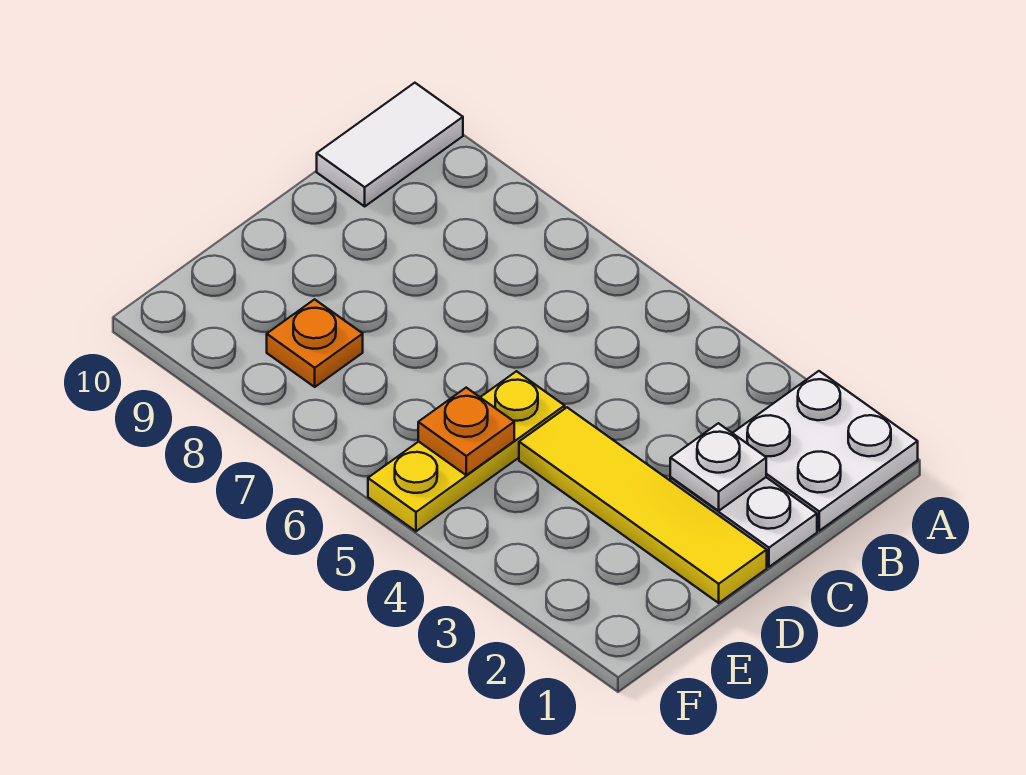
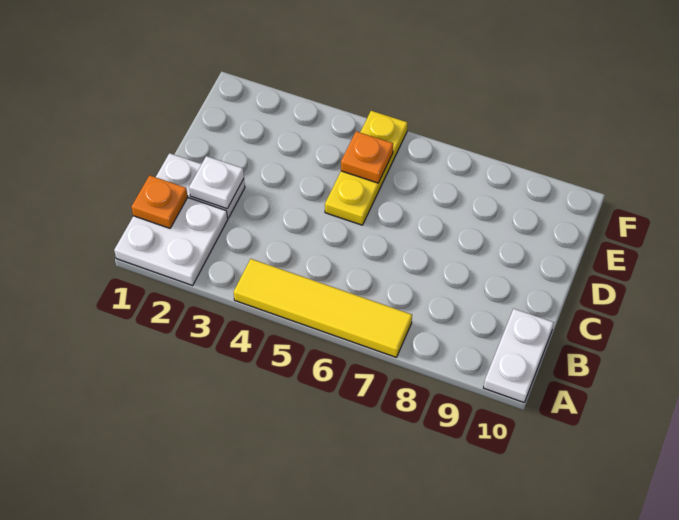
white tile A10:B10 level 1 -> white plate A10:B10 level 1
yellow tile D1:D4 level 1 -> yellow tile A4:A7 level 1
orange plate E8 level 1 -> orange plate B1 level 2

